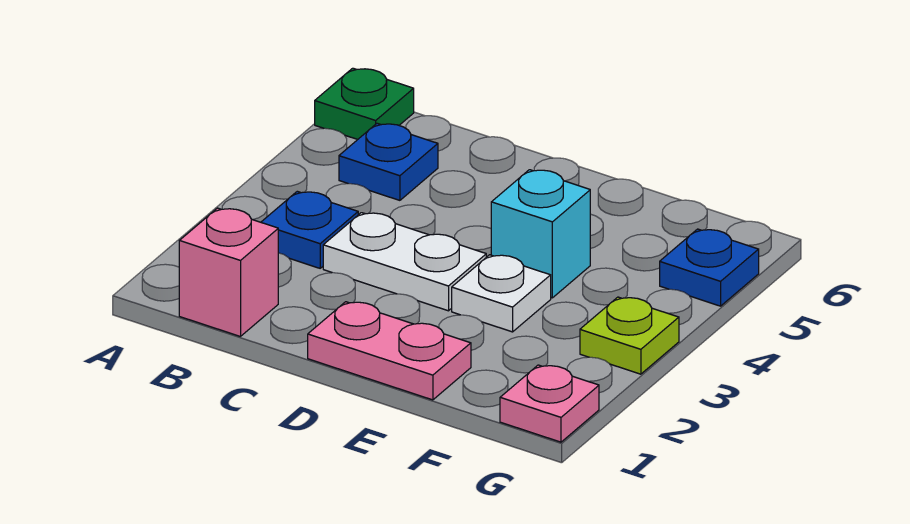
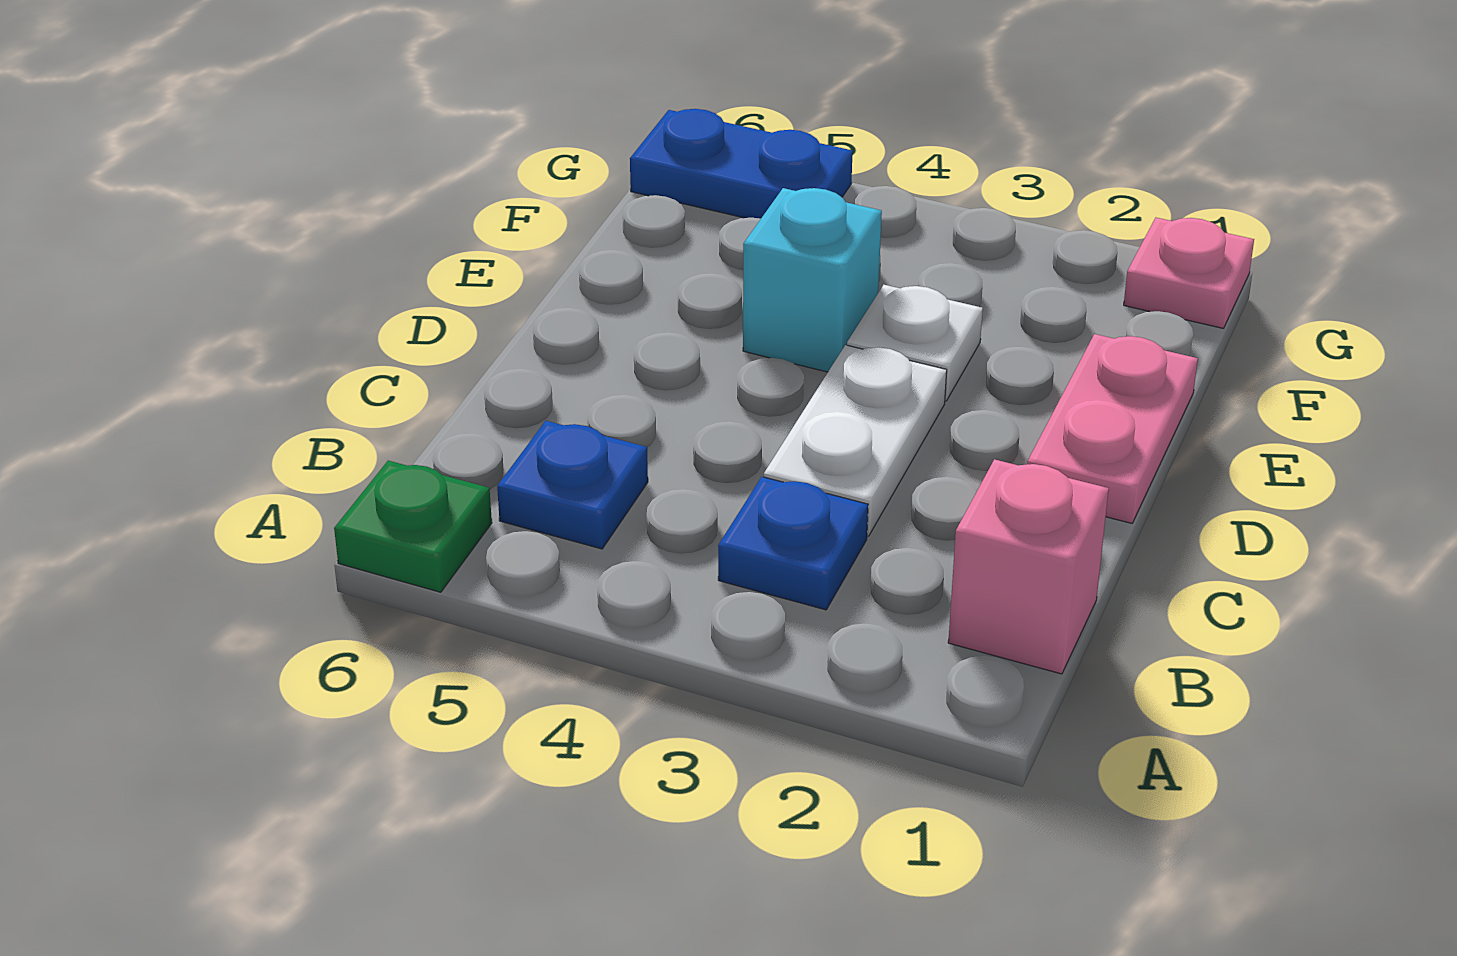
lime plate G3 level 1 -> none
blue plate G5 level 1 -> blue plate G5:G6 level 1

